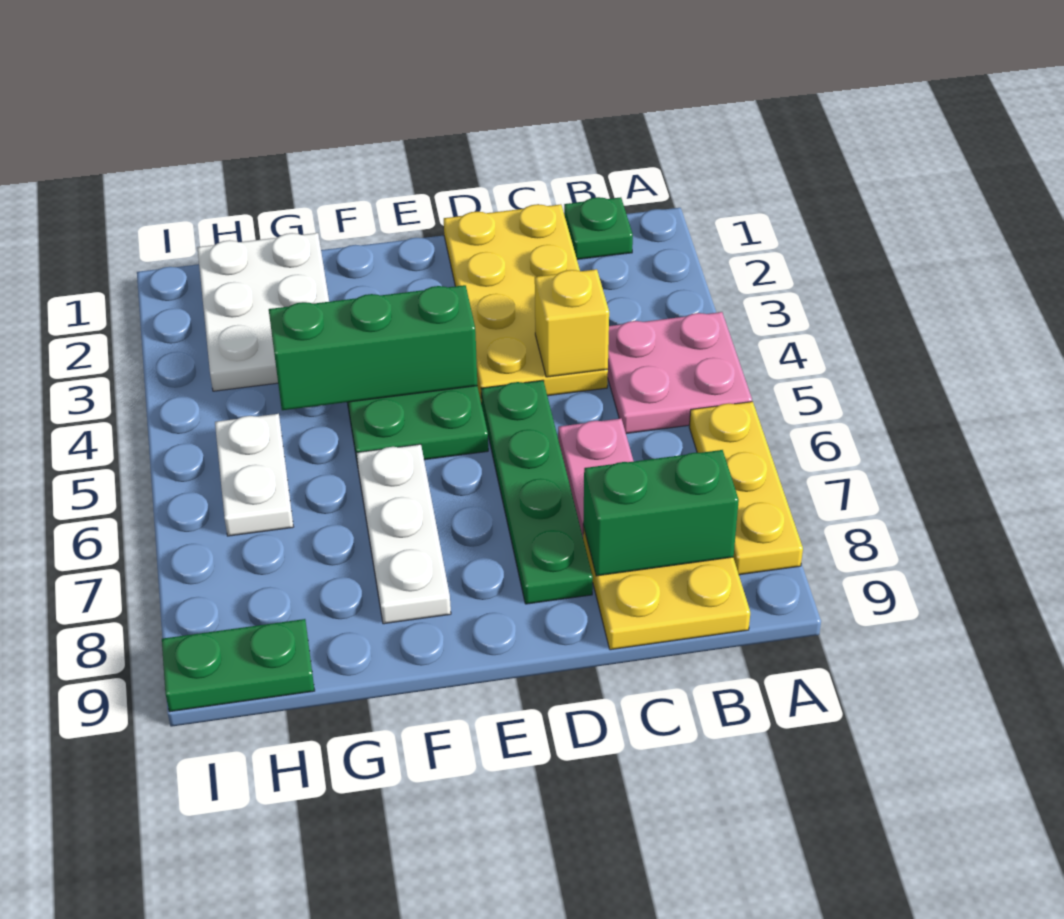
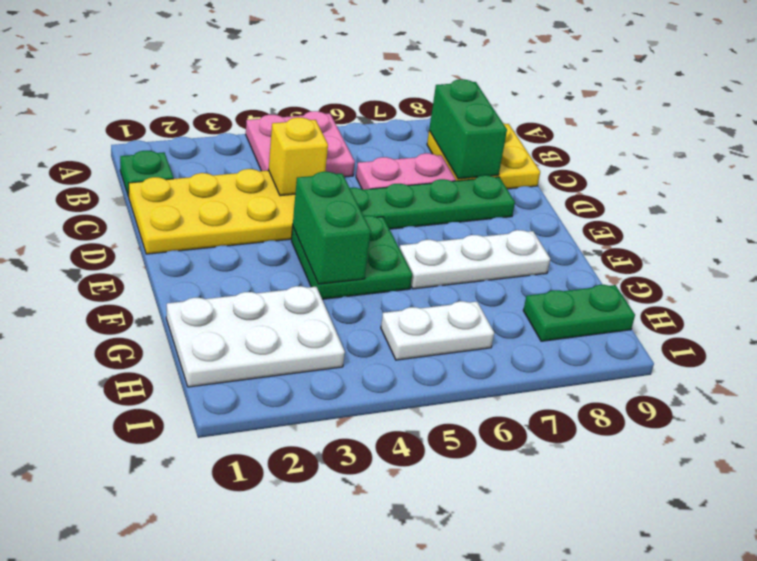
yellow plate A6:A8 level 1 -> none
green brick E4:G4 level 2 -> green brick E4:F4 level 2
green plate H9:I9 level 1 -> green plate H8:H9 level 1

